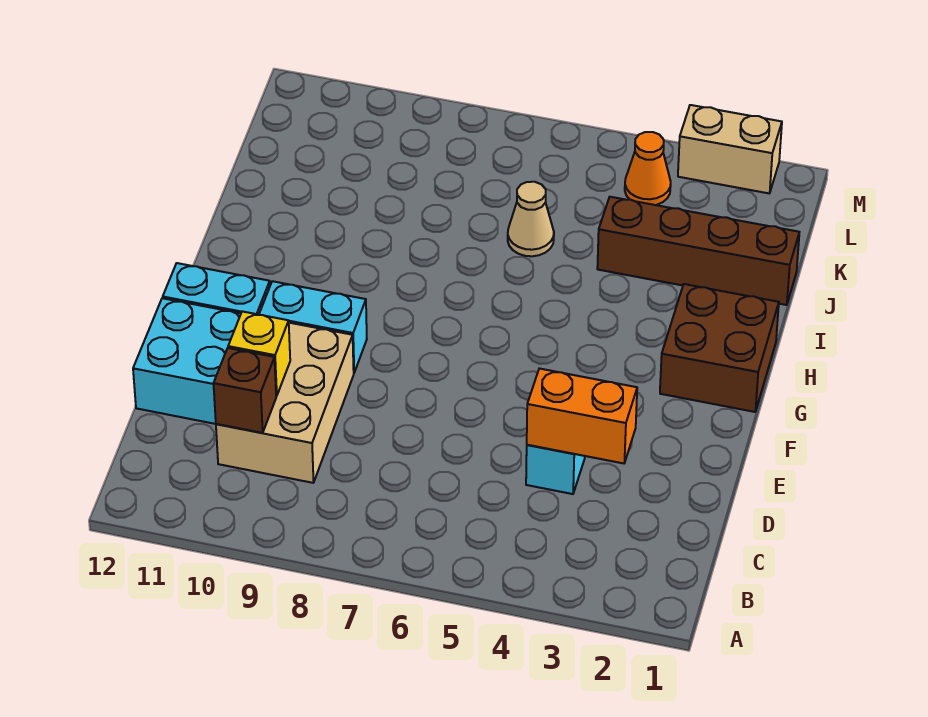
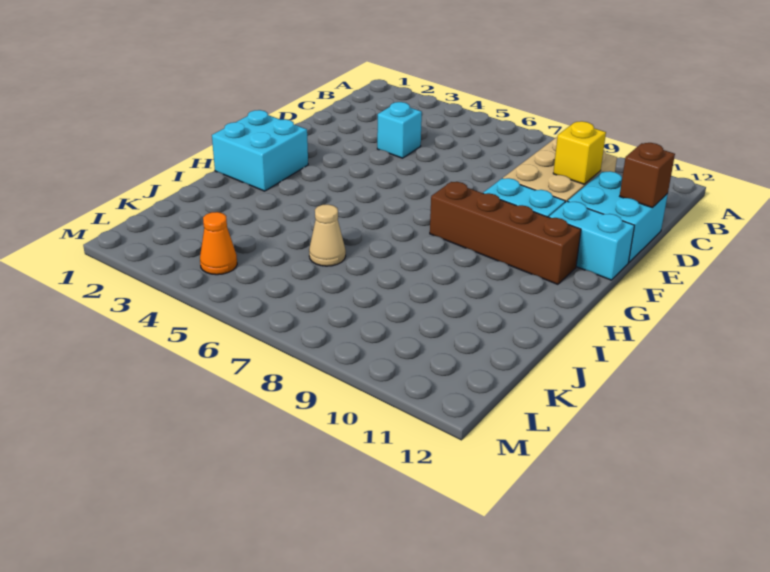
brown brick C10 level 2 -> brown brick D12 level 2
orange brick D3:D4 level 2 -> none
brown brick G1:H2 level 1 -> cyan brick G1:H2 level 1
brown brick J1:J4 level 1 -> brown brick G8:G11 level 1
tan brick M2:M3 level 1 -> none

